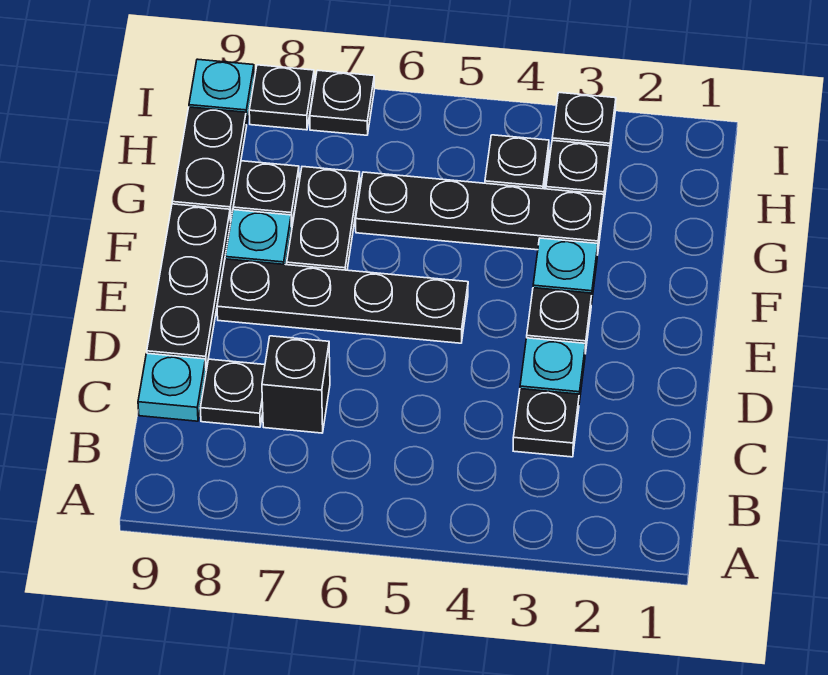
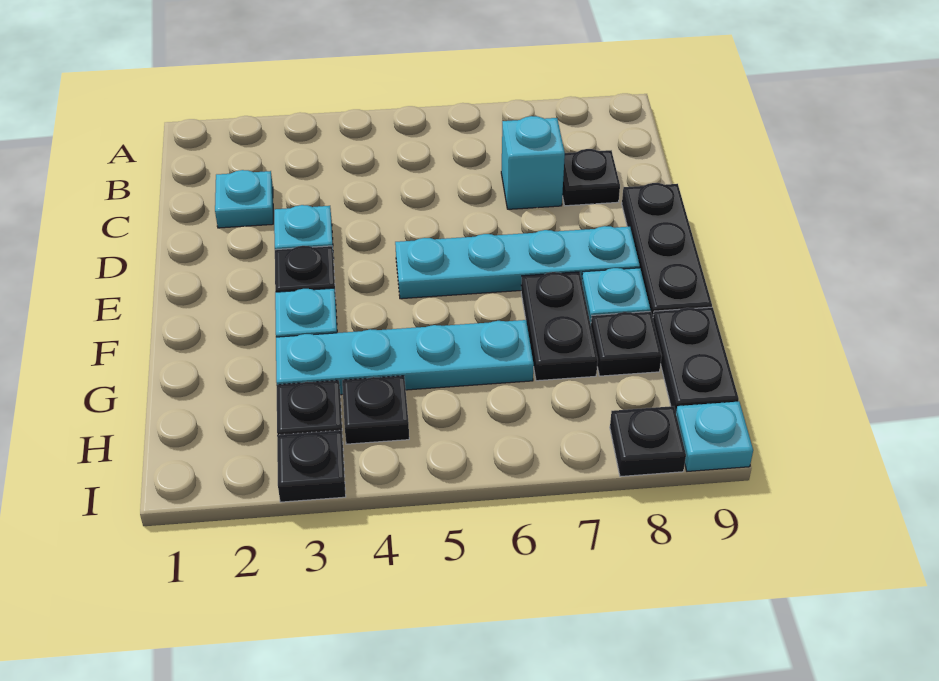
black plate C3 level 1 -> none
black brick C7 level 1 -> cyan brick C7 level 1
cyan plate C9 level 1 -> cyan plate C2 level 1
black plate E5:E8 level 1 -> cyan plate E5:E8 level 1
black plate G3:G6 level 1 -> cyan plate G3:G6 level 1
black plate I7 level 1 -> none

